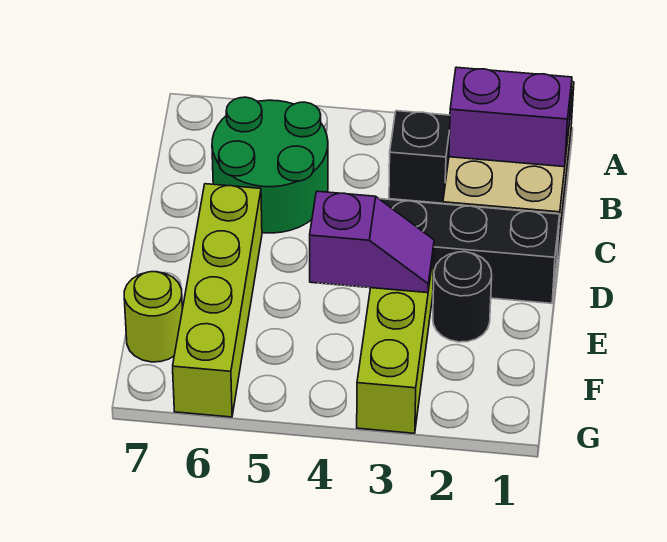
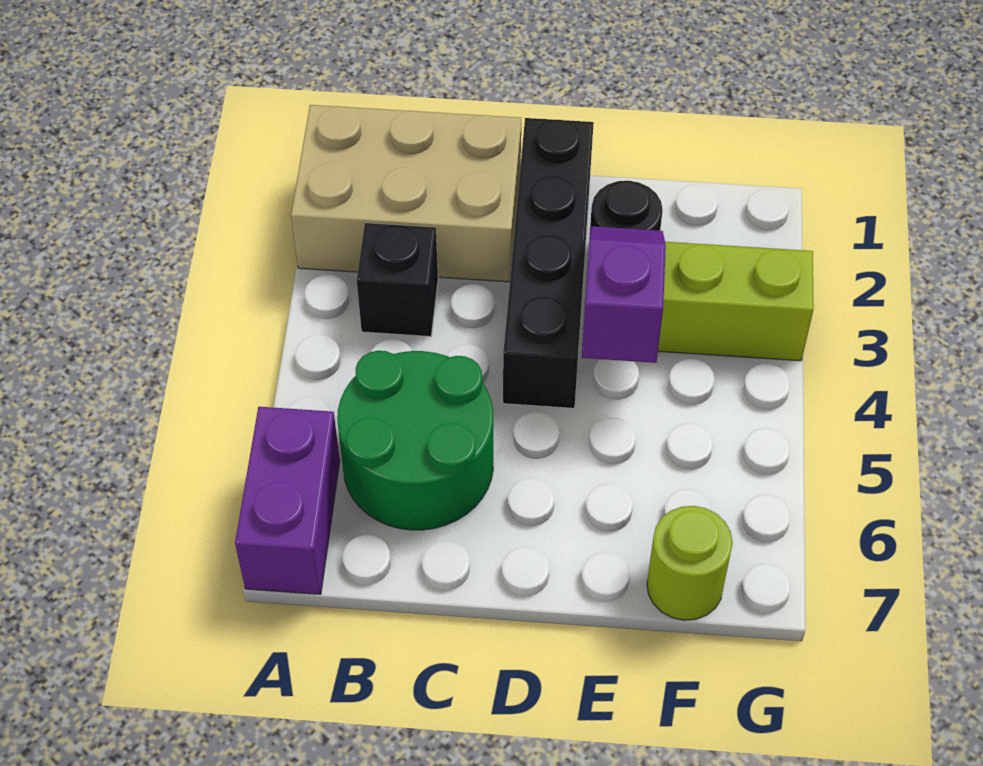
purple brick B1:B2 level 2 -> purple brick A6:A7 level 1
lime brick D6:G6 level 1 -> none

